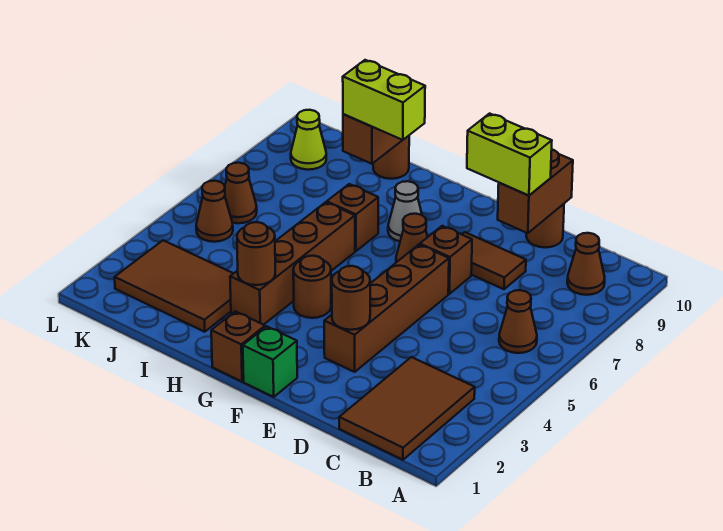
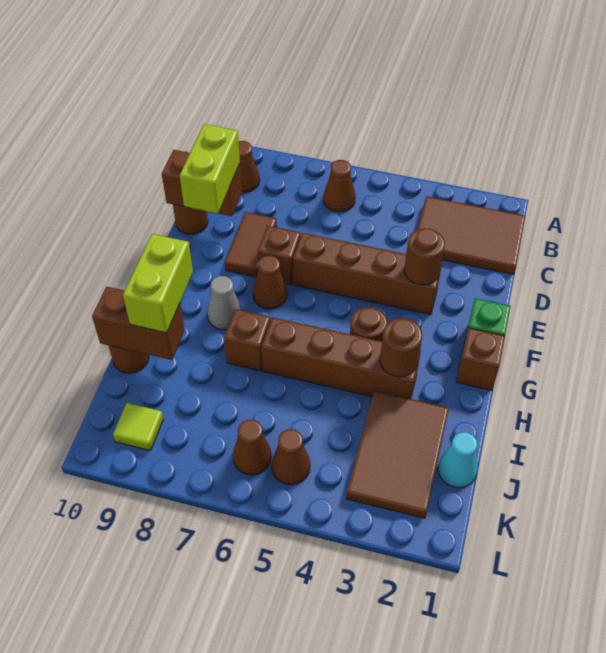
none -> cyan cone J1 level 1
lime cone K9 level 1 -> lime tile K9 level 1

